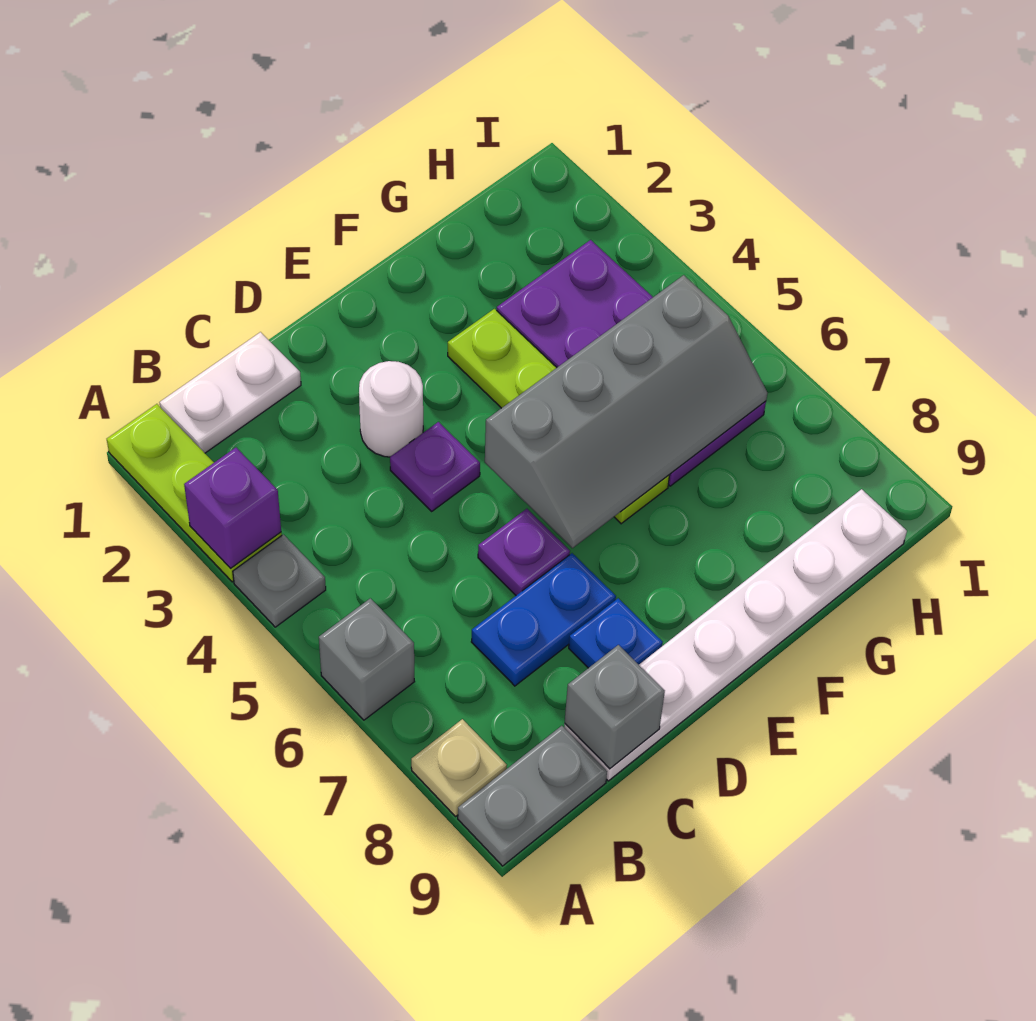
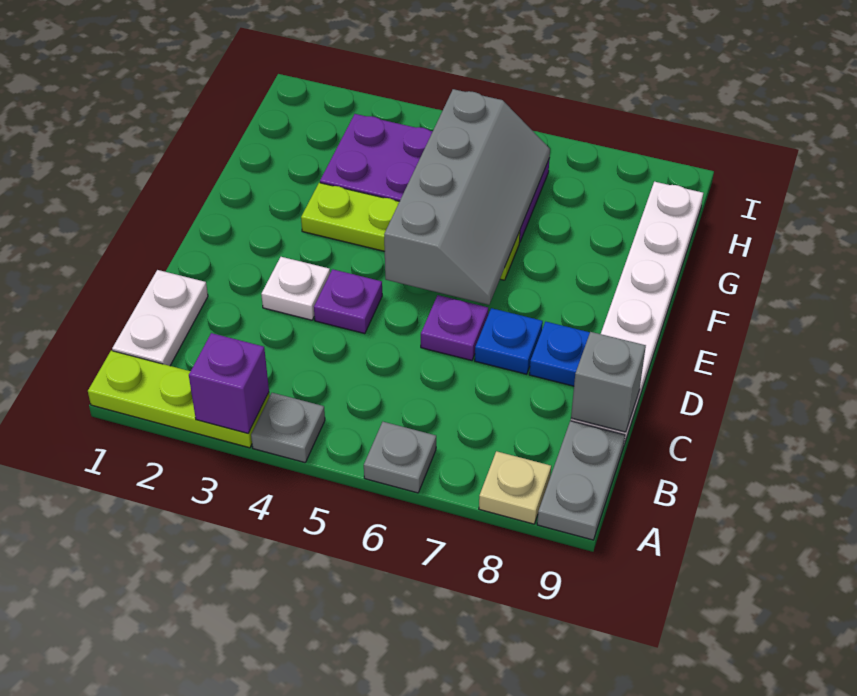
grey brick A6 level 1 -> grey plate A6 level 1
blue plate C7:D7 level 1 -> blue plate D7 level 1
white round brick D3 level 1 -> white plate D3 level 1

